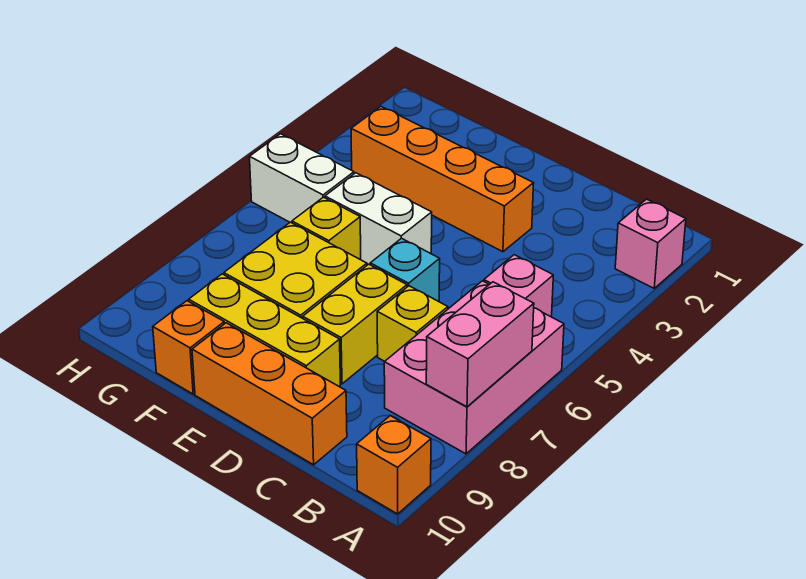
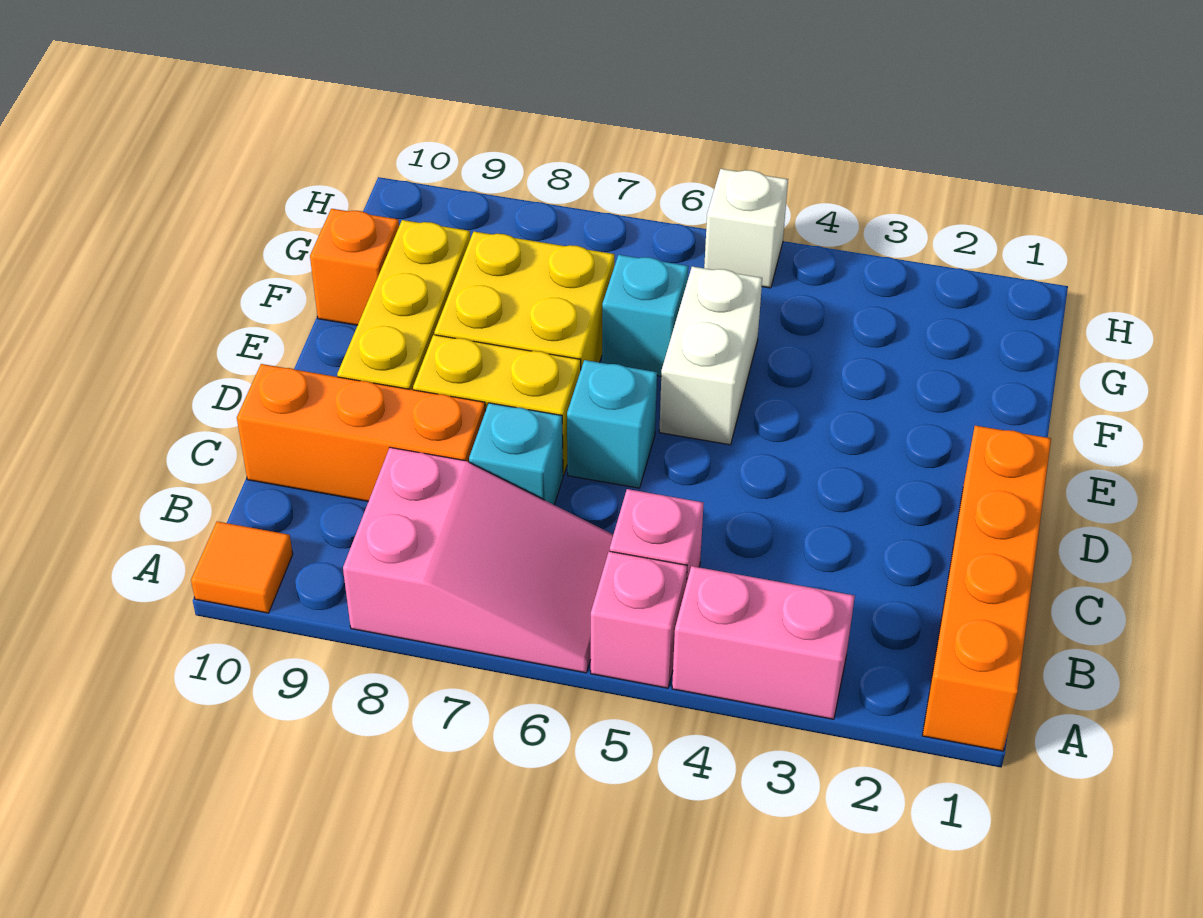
pink brick A2 level 1 -> pink brick A5 level 1
pink brick A6:B8 level 1 -> pink slope A6:B8 level 1 top 8
pink brick A7:A8 level 2 -> pink brick A3:A4 level 1
orange brick A10 level 1 -> orange tile A10 level 1
yellow brick C7 level 1 -> cyan brick C7 level 1
orange brick C10:E10 level 1 -> orange brick C8:C10 level 1
orange brick D3:G3 level 1 -> orange brick A1:D1 level 1
yellow brick F6 level 1 -> cyan brick F6 level 1
white brick G5:H5 level 1 -> white brick H5 level 1

